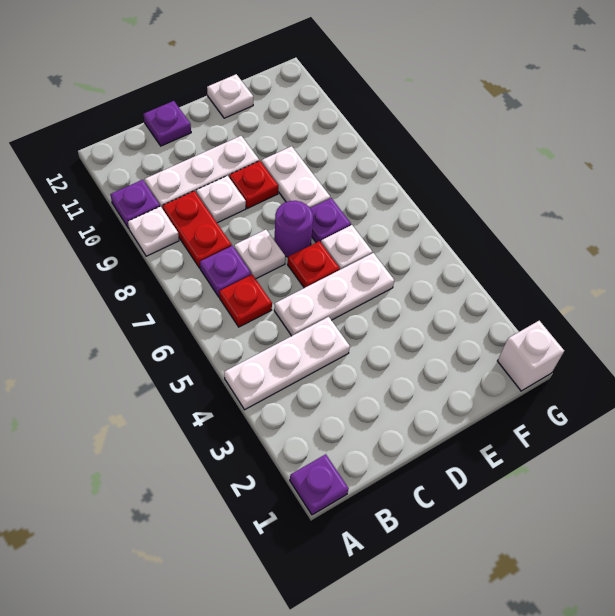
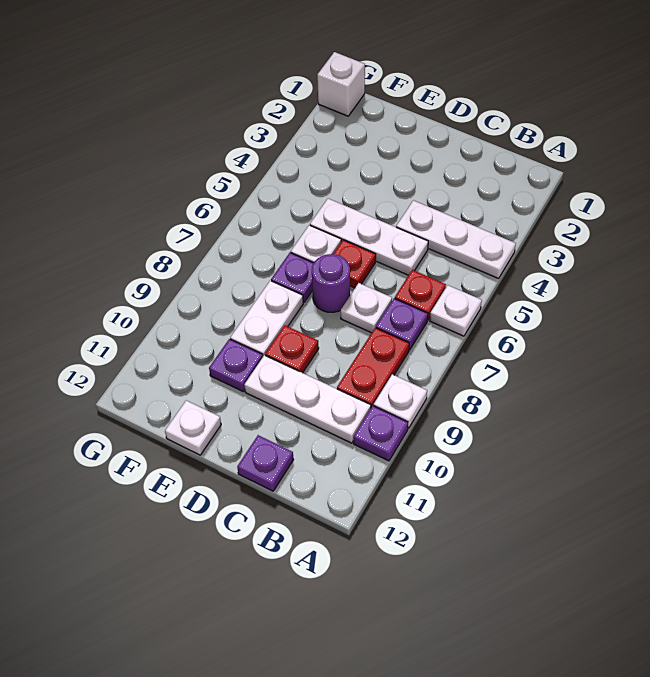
purple plate A1 level 1 -> purple plate E10 level 1
white plate C9 level 1 -> white plate A6 level 1

